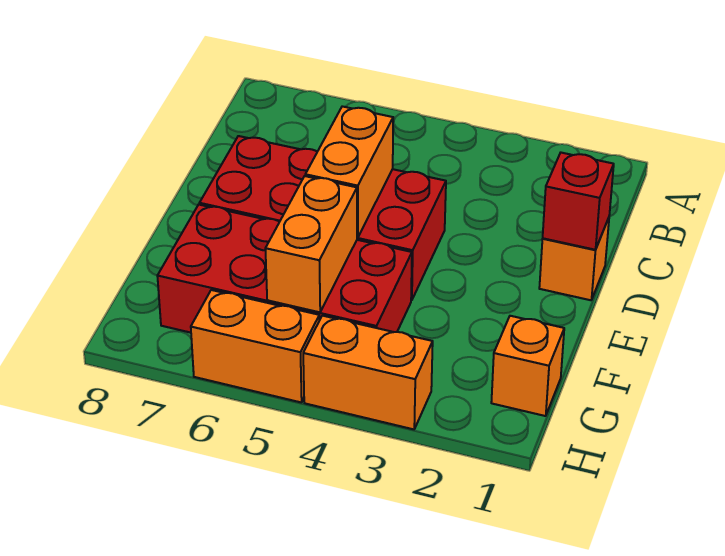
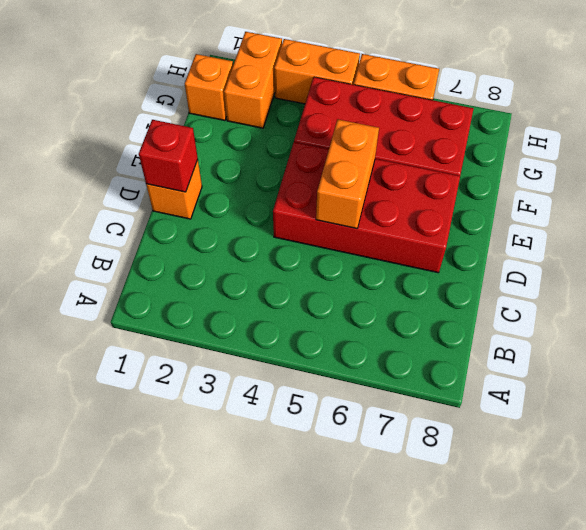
orange brick F5:G5 level 2 -> orange brick G2:H2 level 1

